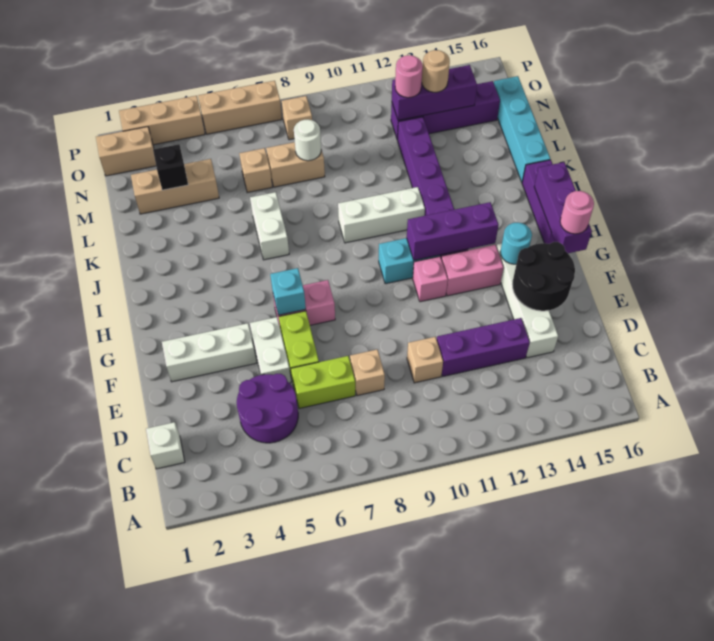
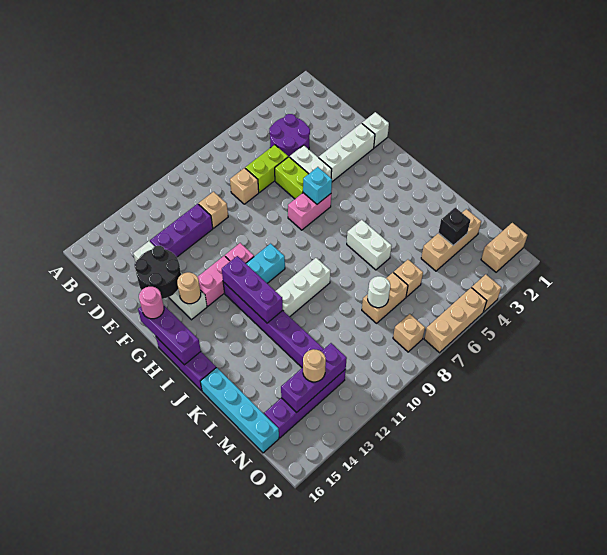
white brick C1 level 1 -> white brick F1 level 1
cyan round brick G14 level 2 -> tan round brick G14 level 2
purple brick H11:H13 level 2 -> purple brick H12:J12 level 2
pink round brick N12 level 3 -> none
tan brick P2:P4 level 1 -> tan brick P4 level 1

